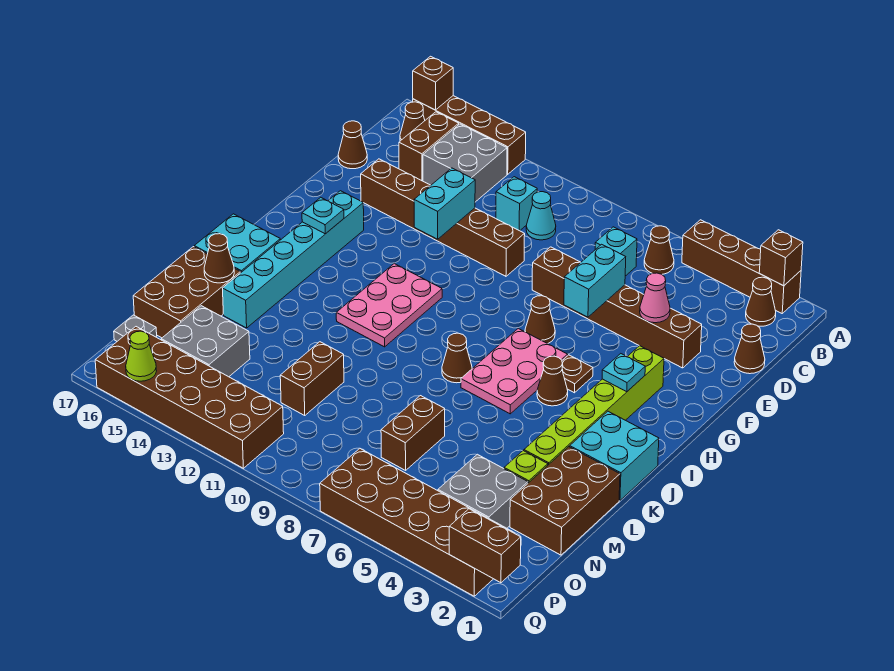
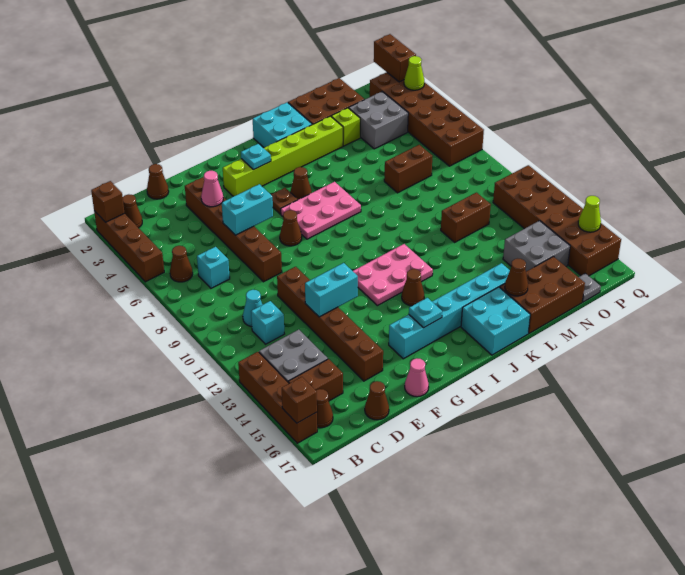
none -> pink cone F17 level 1
brown cone J8 level 1 -> brown cone I13 level 1
none -> lime cone Q3 level 2

